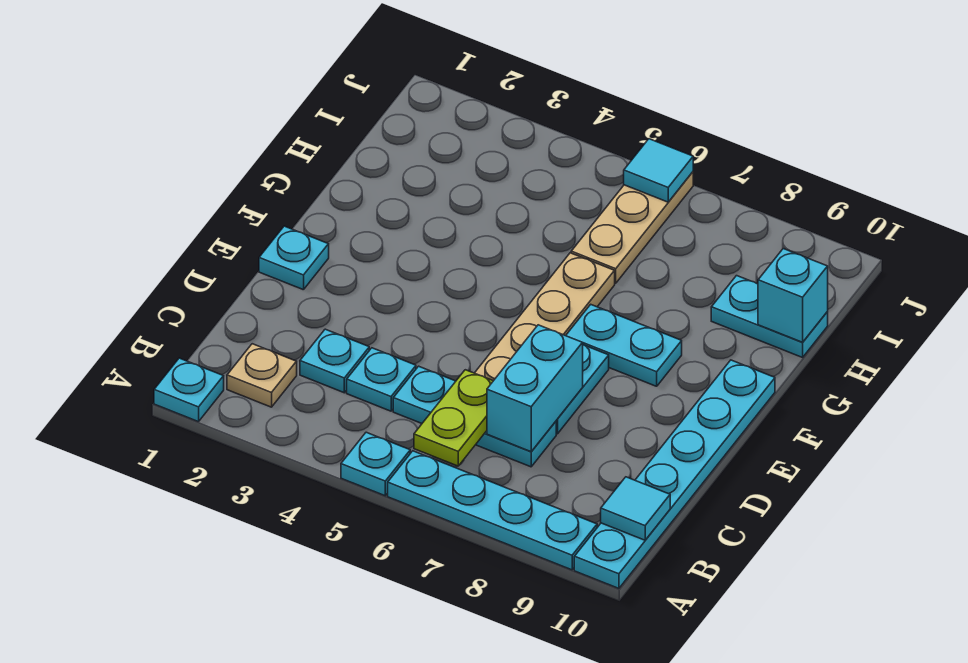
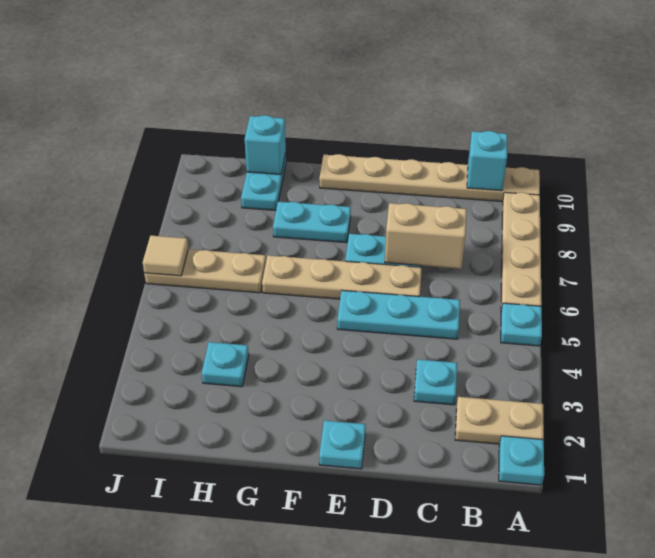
cyan plate A6:A9 level 1 -> tan plate A6:A9 level 1
cyan plate A10:F10 level 1 -> tan plate A10:F10 level 1
tan plate B2 level 1 -> tan plate A2:B2 level 1
lime plate B6:C6 level 2 -> none
cyan tile B10 level 2 -> cyan brick B10 level 2
cyan plate C4 level 1 -> cyan plate H3 level 1
cyan plate C5:C7 level 1 -> cyan plate C5:E5 level 1
cyan brick C7:D7 level 2 -> tan brick C7:D7 level 2
cyan plate F7:F8 level 1 -> cyan plate F8:G8 level 1
cyan tile J6 level 2 -> tan tile J6 level 2

